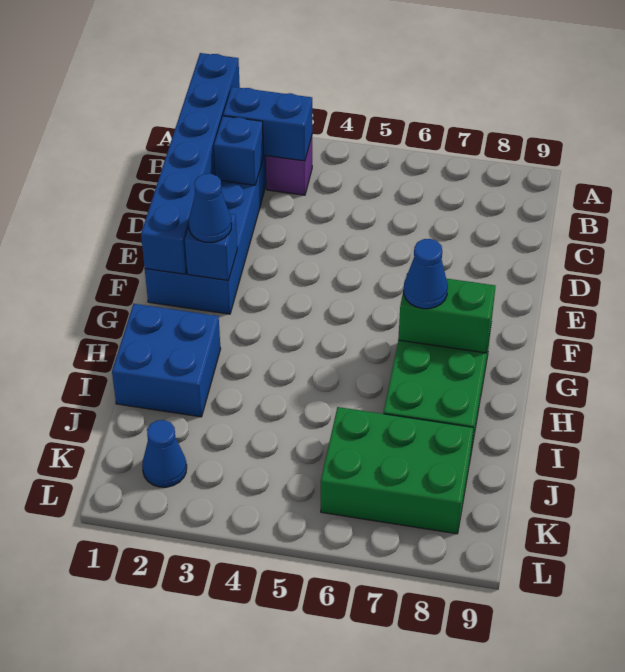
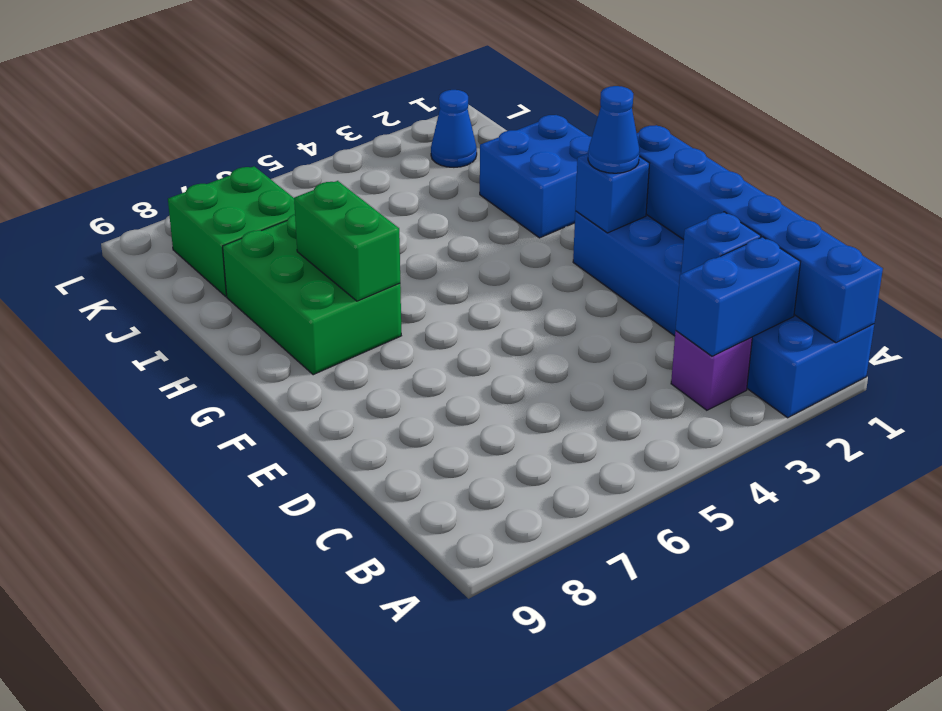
green brick G7:G8 level 2 -> green brick G7:H7 level 2
blue cone G7 level 3 -> none
green brick J6:K8 level 1 -> green brick J7:K8 level 1

